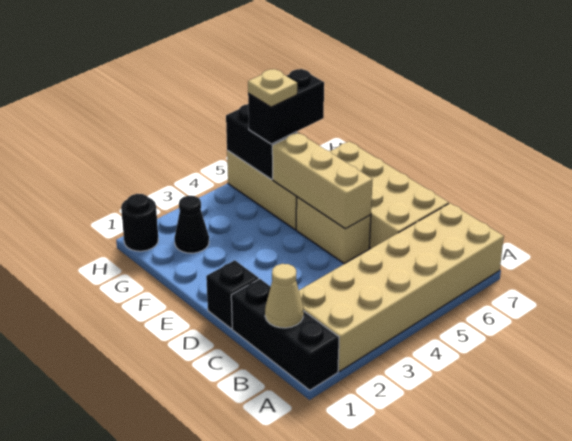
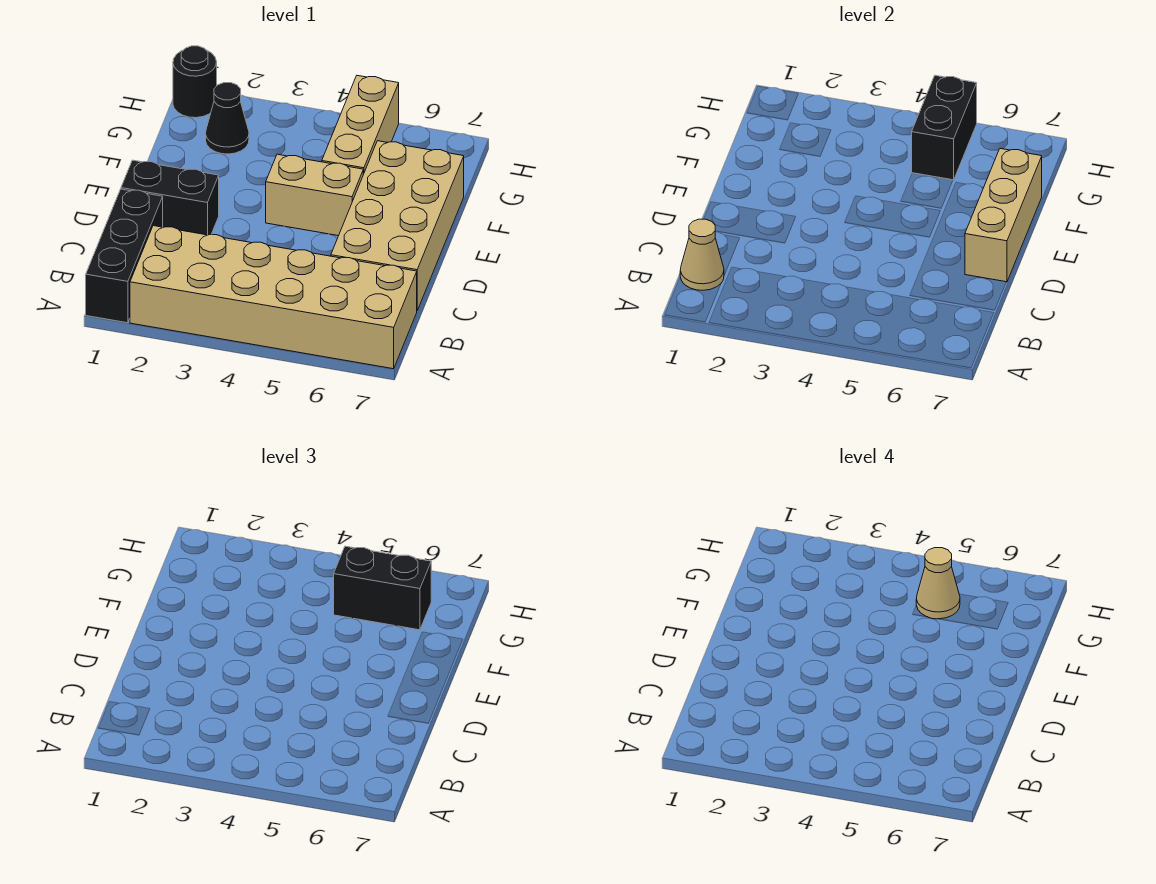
black brick D1 level 1 -> black brick D1:D2 level 1
tan brick D5:E5 level 1 -> tan brick E4:E5 level 1
tan brick D5:F5 level 2 -> tan brick D7:F7 level 2
tan plate G5 level 4 -> tan cone G5 level 4

